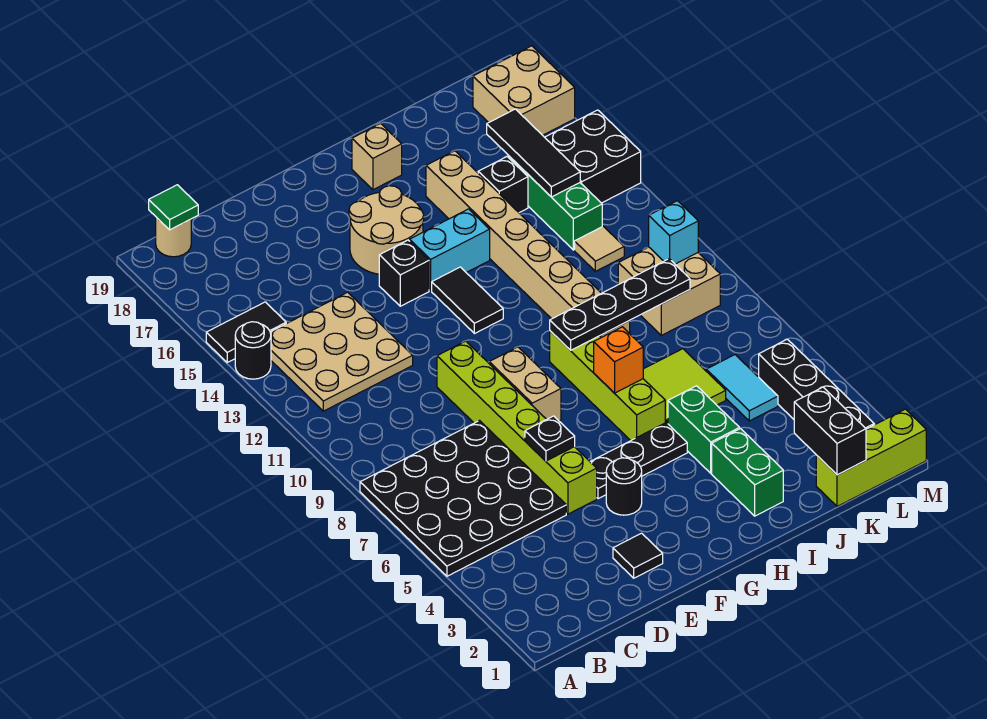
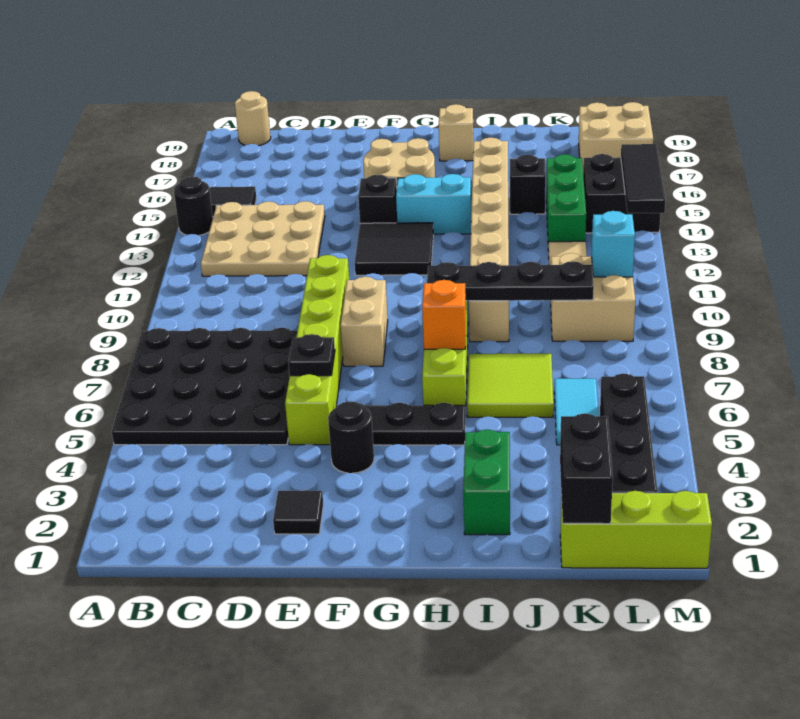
green tile B19 level 2 -> none
black tile G12:G13 level 1 -> black tile F12:G13 level 1
green brick I4:I5 level 1 -> none
black tile K14:K16 level 2 -> black tile M13:M15 level 2

